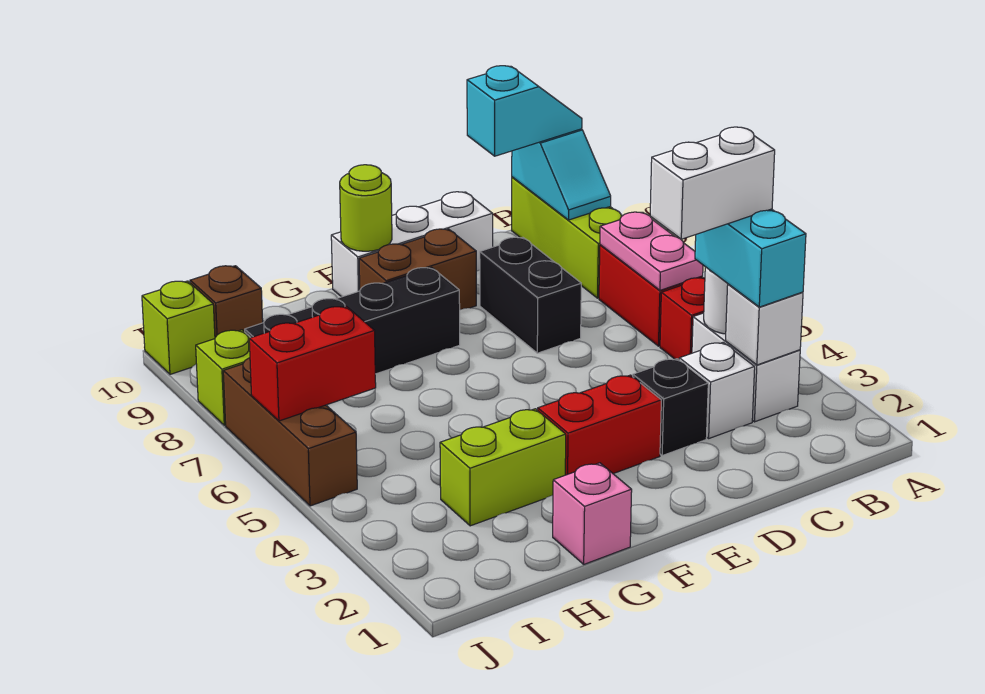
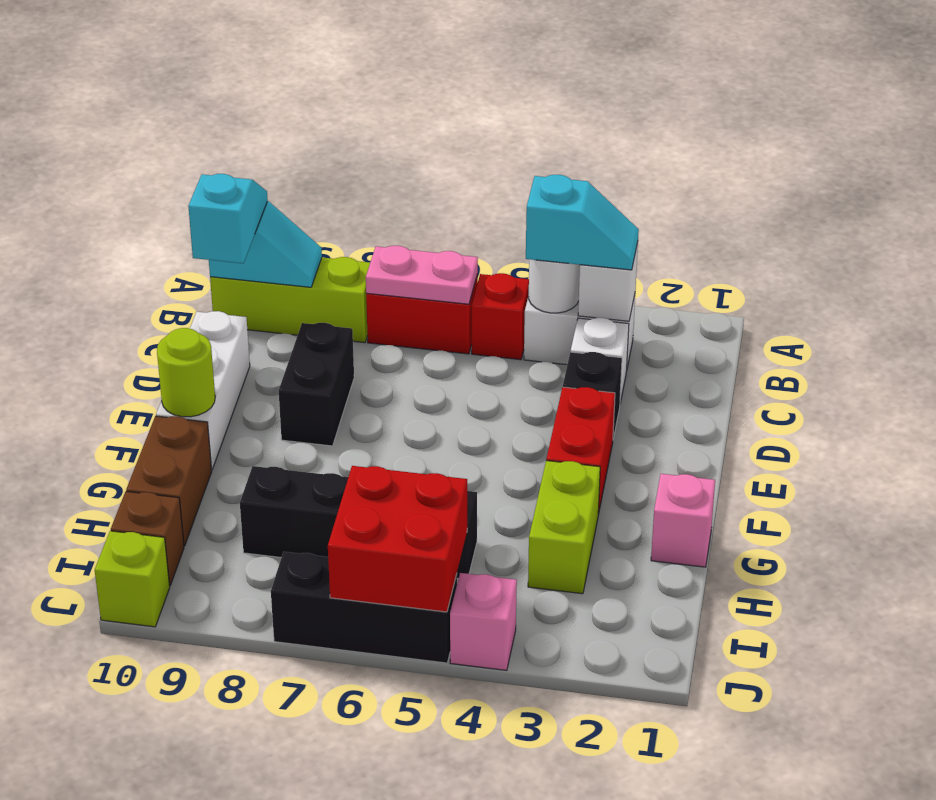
cyan brick B3:B4 level 3 -> cyan slope B3:B4 level 3 top 4
white brick B4:C4 level 4 -> none
black brick D7:D8 level 1 -> black brick D8:E8 level 1
brown brick E9:F9 level 1 -> brown brick G10:H10 level 1
black brick F8:I8 level 1 -> black brick H5:H8 level 1
red brick I6:J6 level 2 -> red brick I5:J6 level 2
none -> pink brick J4 level 1
brown brick J5:J7 level 1 -> black brick J5:J7 level 1
lime brick J8 level 1 -> none

